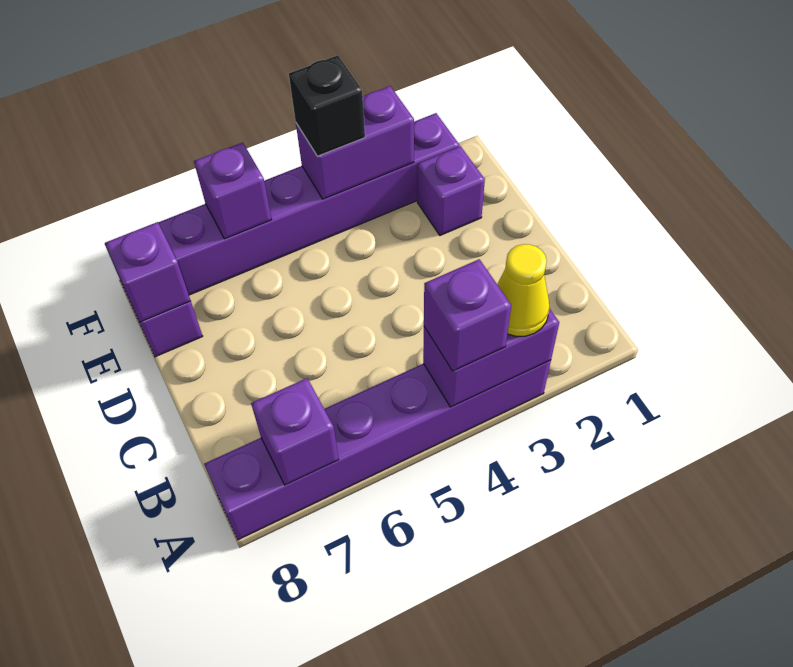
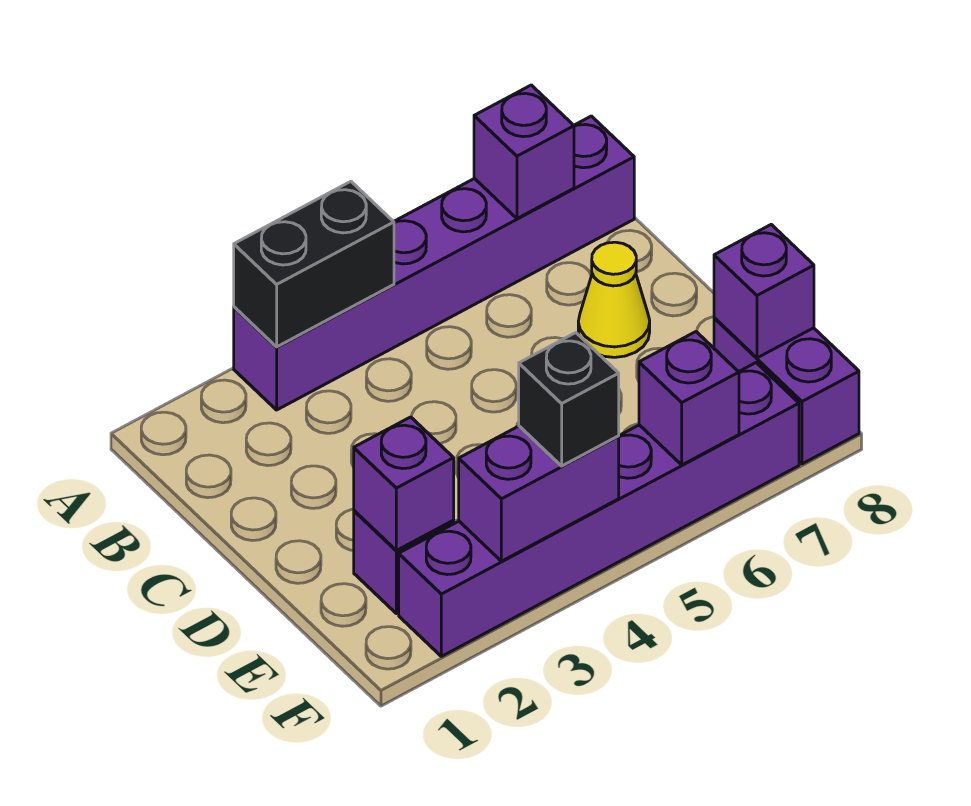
purple brick A3:A4 level 2 -> black brick A3:A4 level 2
yellow cone A3 level 3 -> yellow cone C7 level 1
purple brick A4 level 3 -> purple brick E2 level 2

